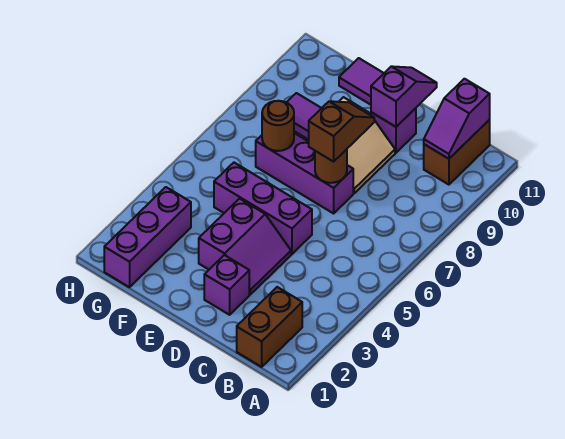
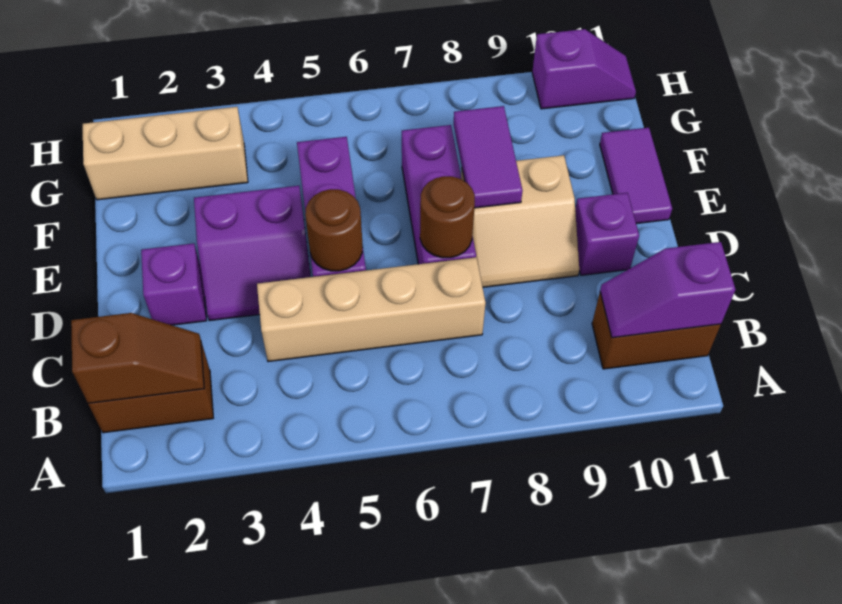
none -> tan brick C4:C7 level 1
brown slope D7:D8 level 3 top 7 -> brown slope B1:B2 level 2 top 1
purple slope D10:D11 level 2 top 10 -> purple slope H10:H11 level 1 top 10
brown round brick F7 level 2 -> brown round brick D5 level 2
purple brick G1:G3 level 1 -> tan brick G1:G3 level 1

